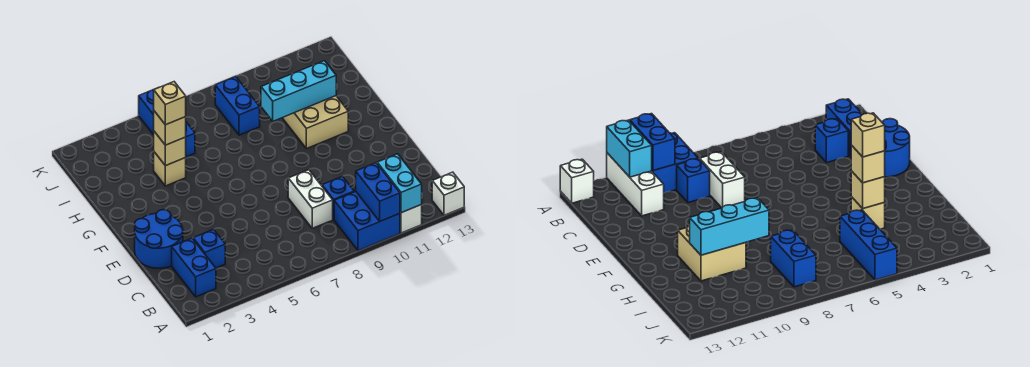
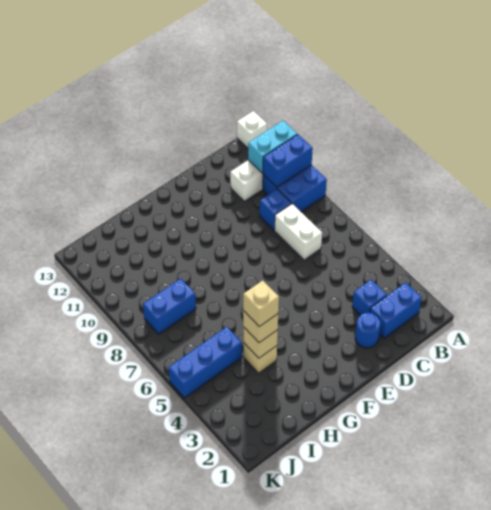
white brick C8:D8 level 1 -> white brick C7:C8 level 1
blue round brick D1:E2 level 1 -> blue round brick D2 level 1
tan brick G10:H11 level 1 -> none
cyan brick H9:H11 level 2 -> none

